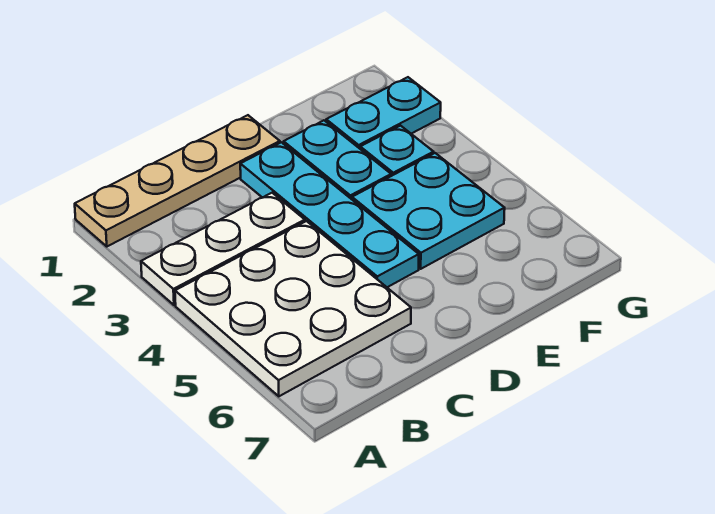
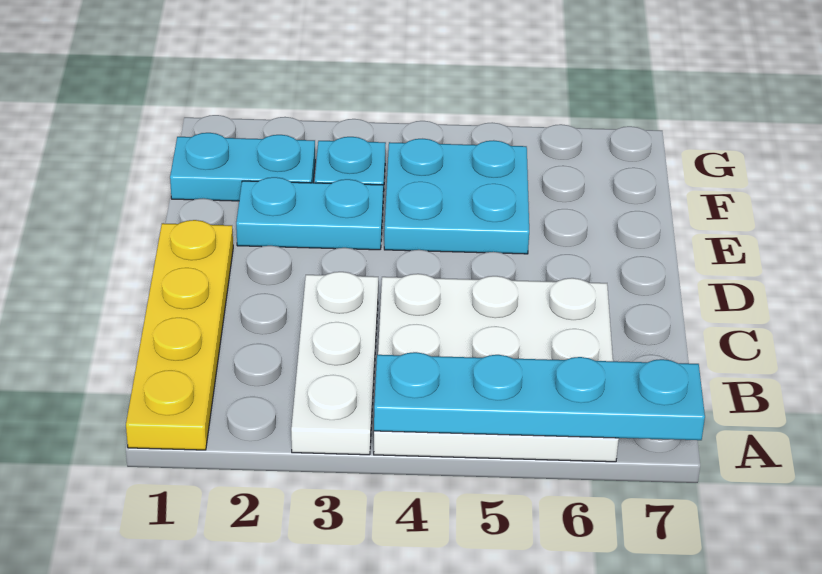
tan plate A1:D1 level 1 -> yellow plate A1:D1 level 1
cyan plate D2:D5 level 1 -> cyan plate A4:A7 level 2
cyan plate F2:G2 level 1 -> cyan plate F1:F2 level 1

